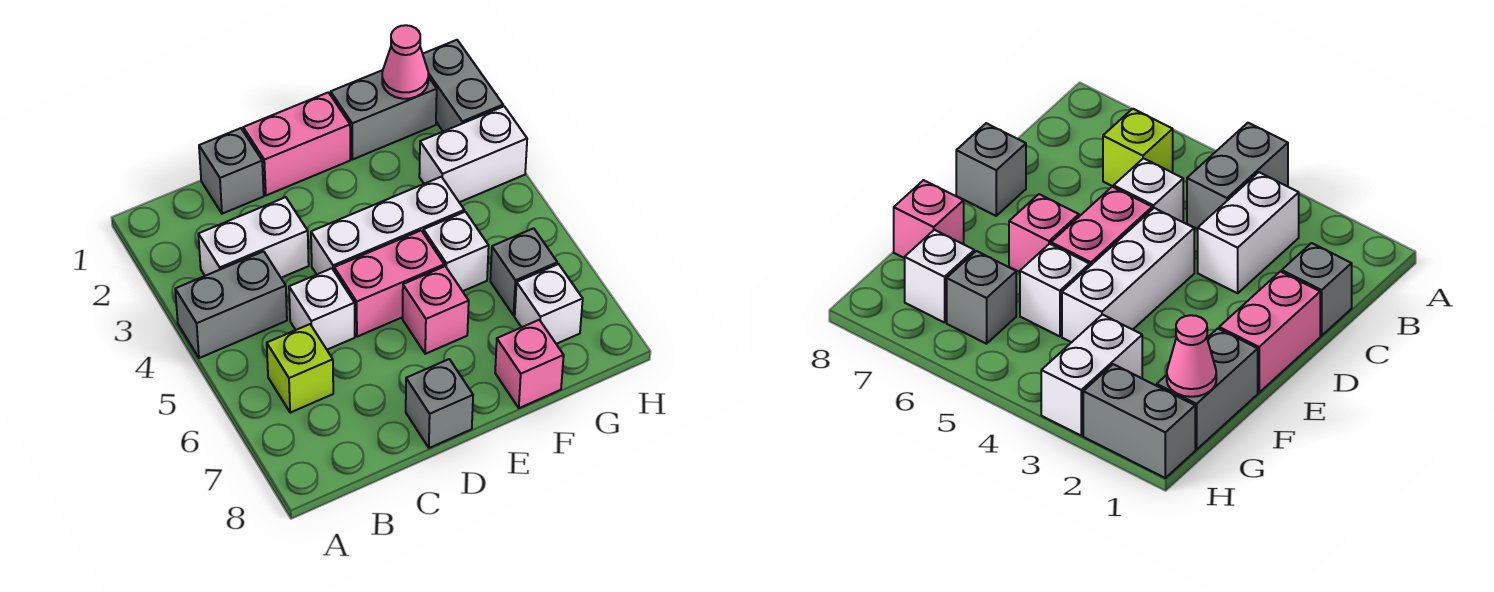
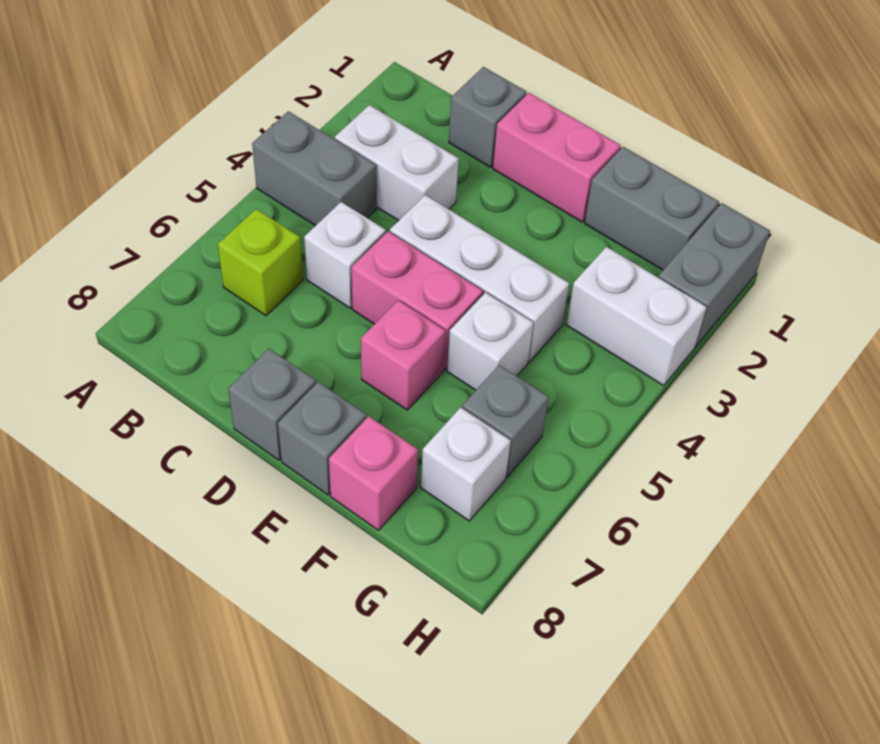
none -> grey brick E8 level 1
pink cone G1 level 2 -> none

